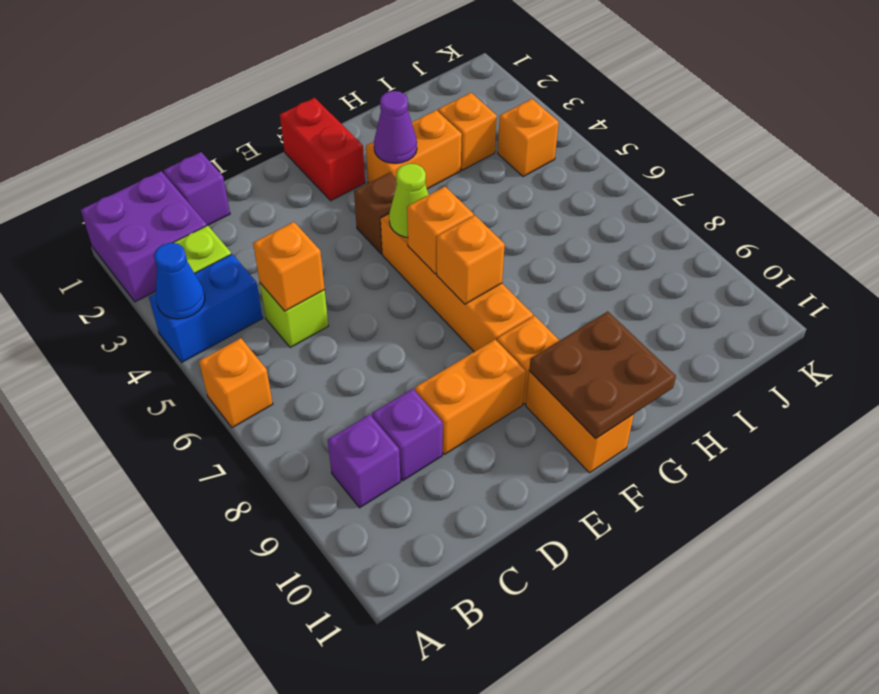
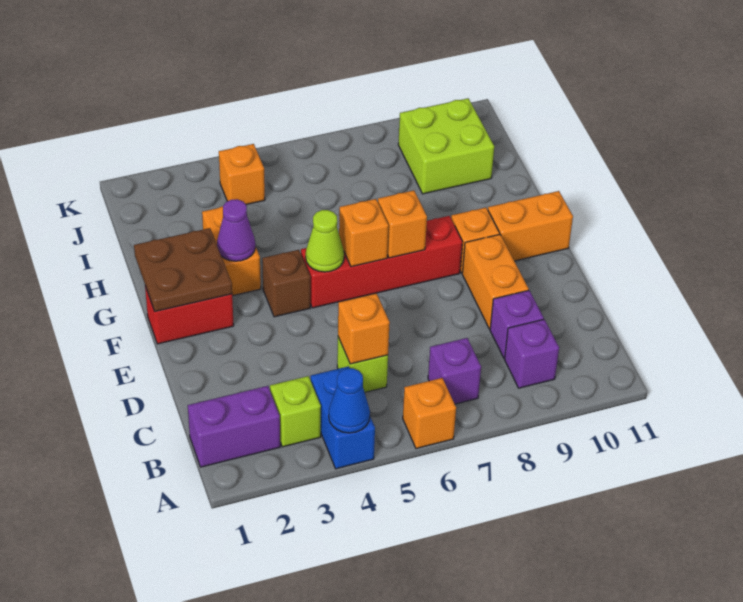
purple brick A1:B2 level 1 -> purple brick B1:B2 level 1
purple brick C1 level 1 -> purple brick B7 level 1
orange brick F5:F8 level 1 -> red brick F5:F8 level 1
brown plate F10:G11 level 2 -> brown plate F1:G2 level 2
orange brick I3 level 1 -> none
none -> lime brick I9:J10 level 1

